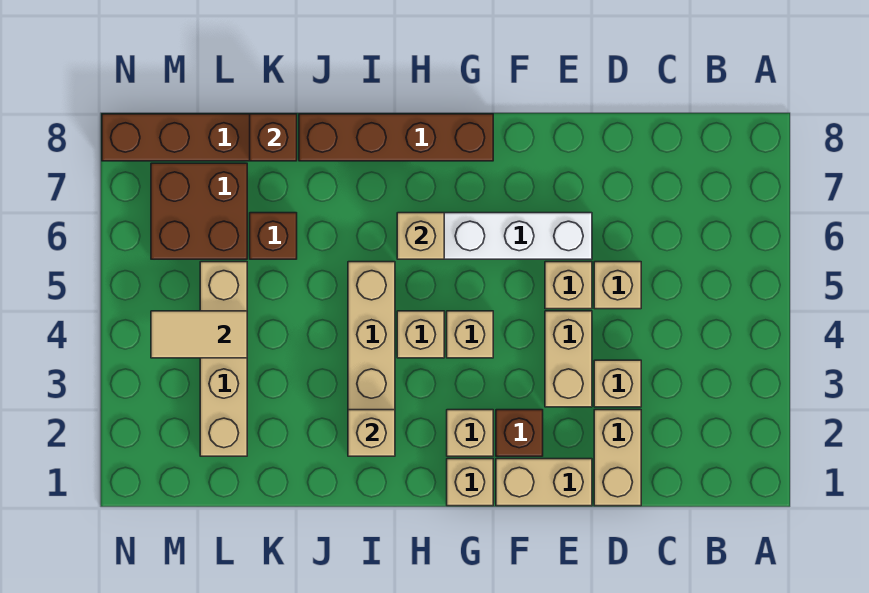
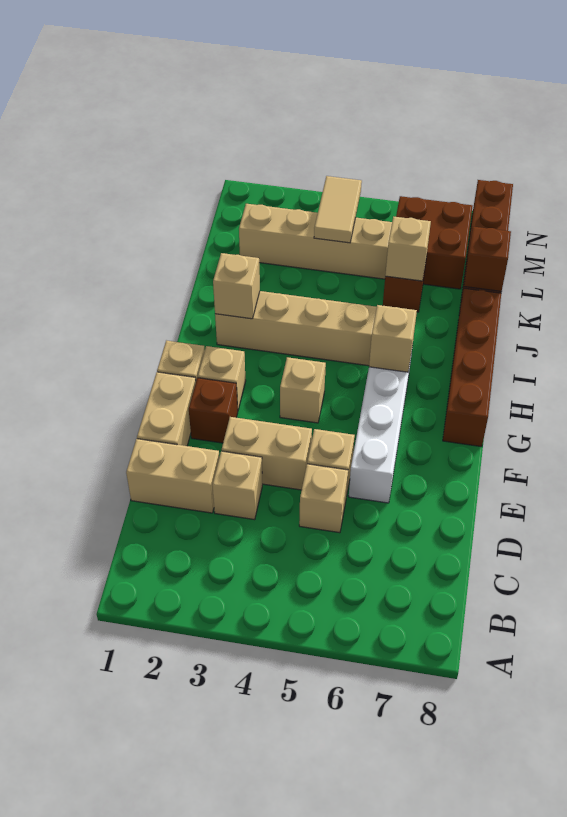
tan brick H4 level 1 -> tan brick K6 level 2

